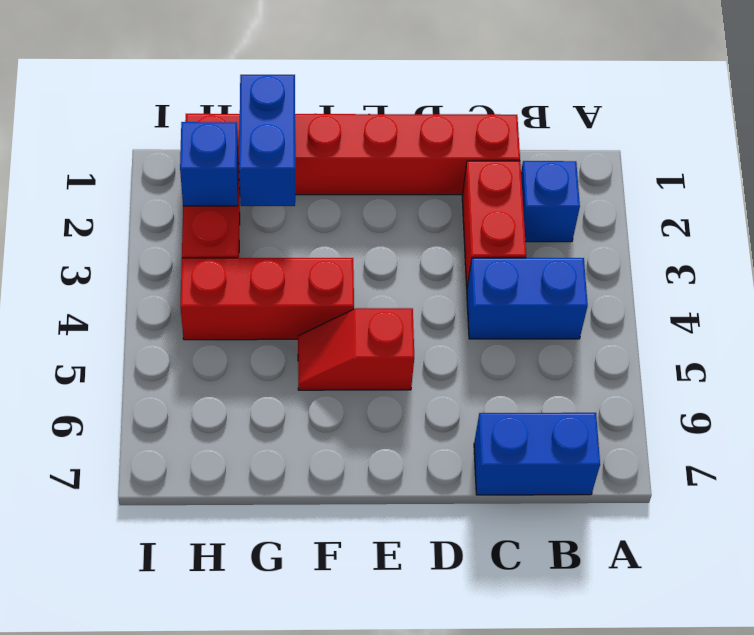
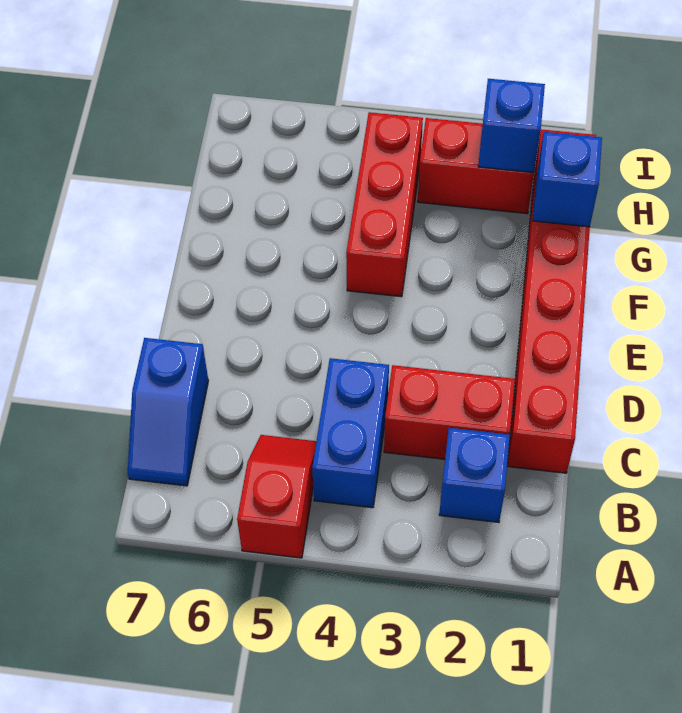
blue brick B7:C7 level 1 -> blue slope B7:C7 level 1 top C
red slope E5:F5 level 1 top E -> red slope A5:B5 level 1 top A
blue brick G1:G2 level 2 -> blue brick G1 level 2

